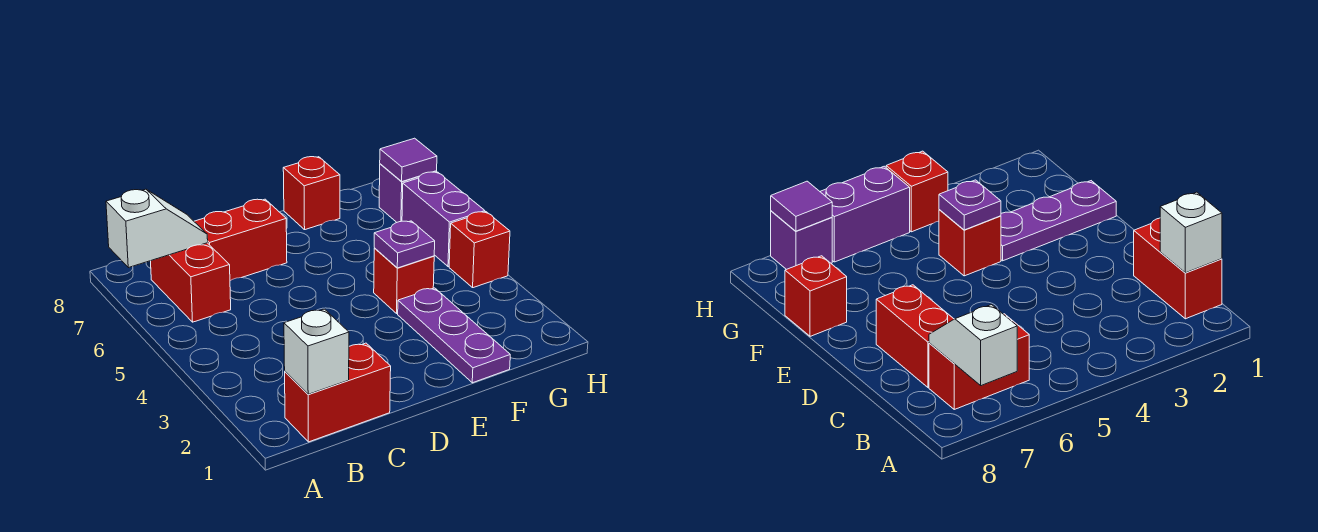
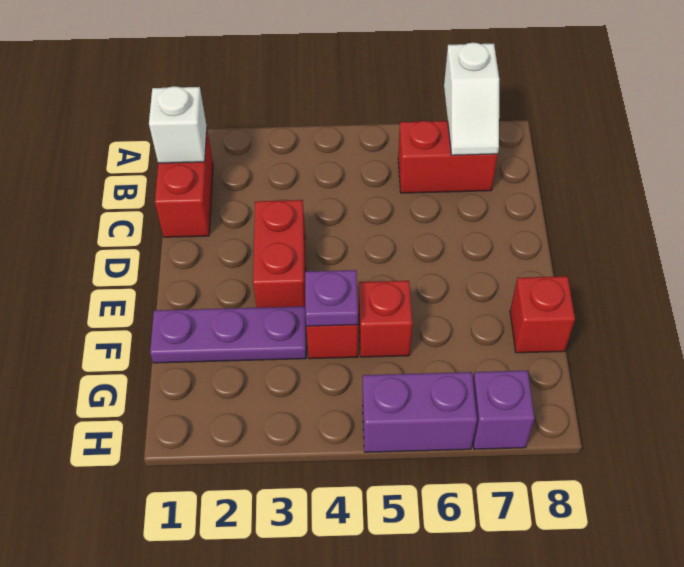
red brick C7:D7 level 1 -> red brick D3:E3 level 1
red brick H4 level 1 -> red brick F5 level 1
purple tile H7 level 2 -> none

